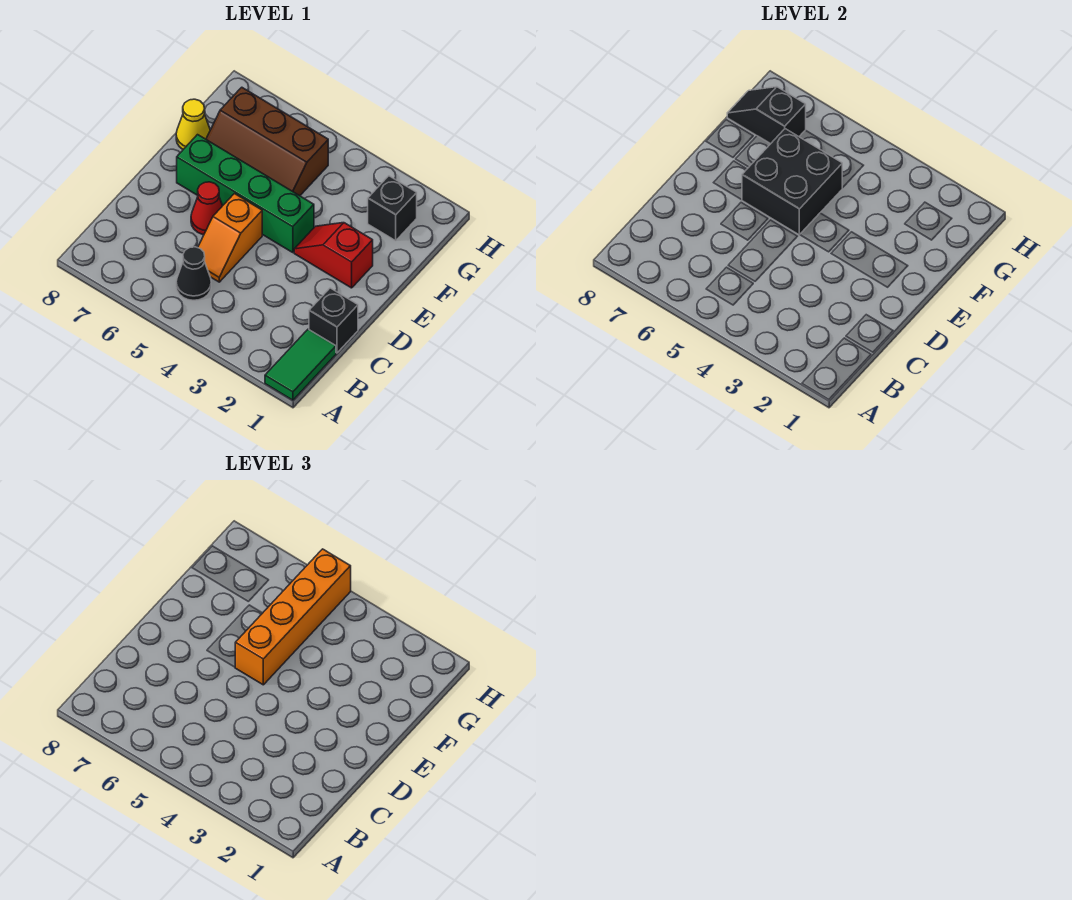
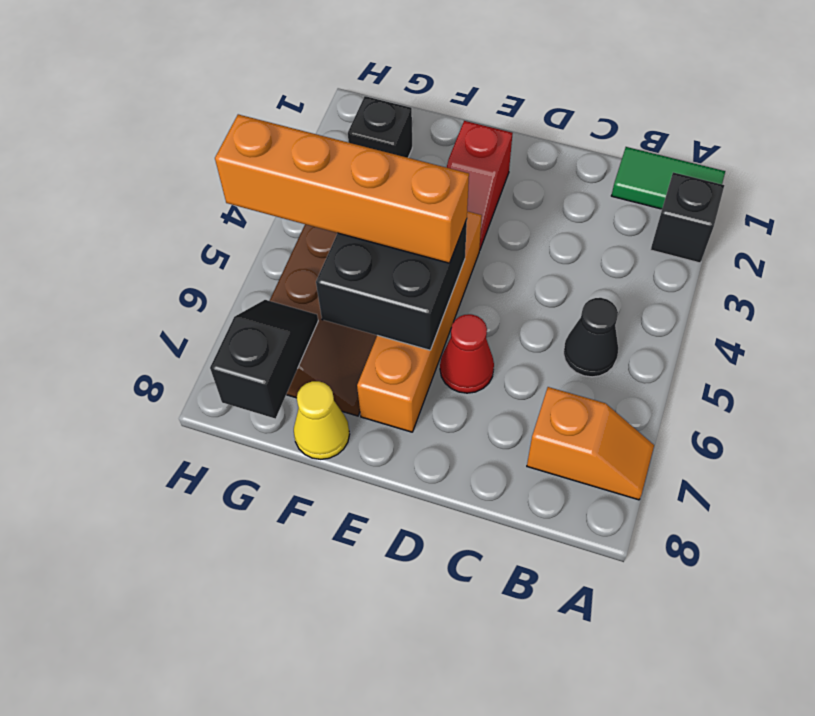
black brick C1 level 1 -> black brick A2 level 1
orange slope C5:D5 level 1 top D -> orange slope A7:B7 level 1 top B
green brick E4:E7 level 1 -> orange brick E4:E7 level 1
black slope G7:G8 level 2 top 7 -> black slope G7:G8 level 2 top 8

